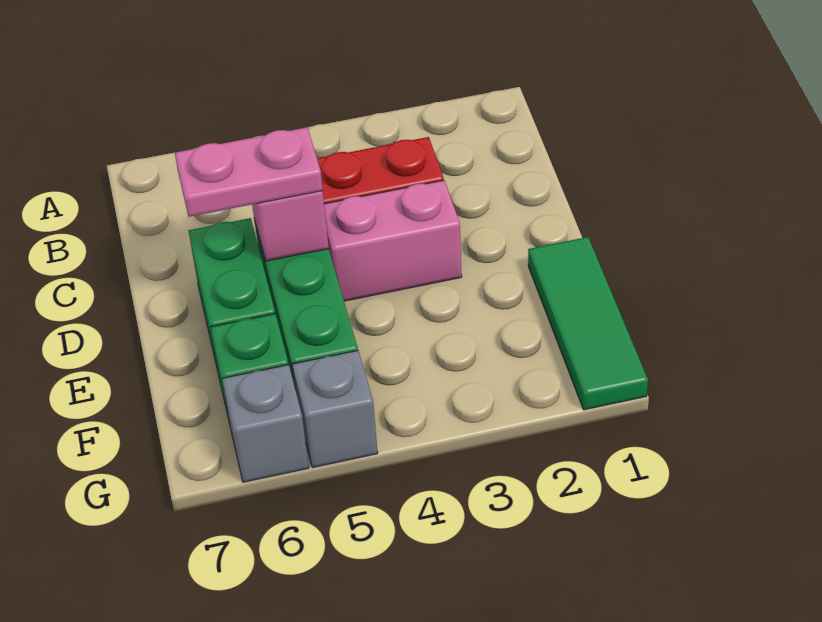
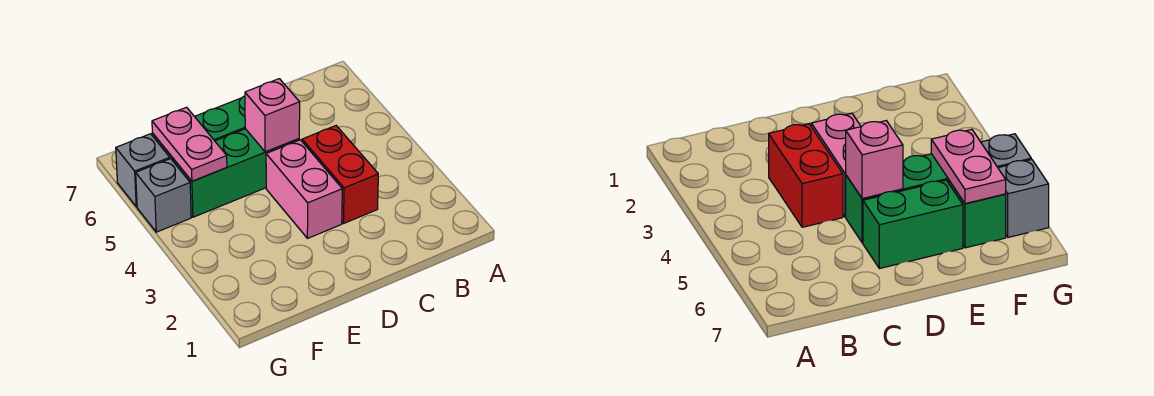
pink plate D5:D6 level 3 -> pink plate F5:F6 level 2
green tile E1:G1 level 1 -> none

